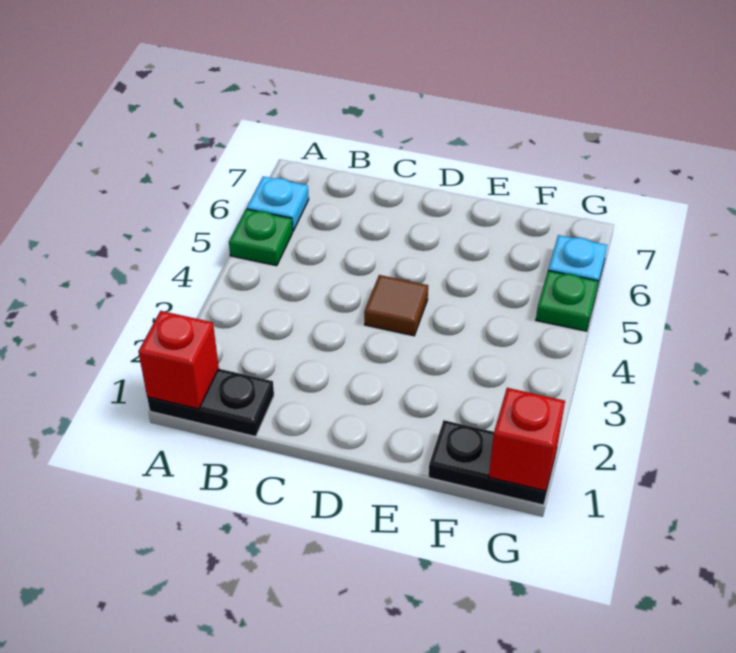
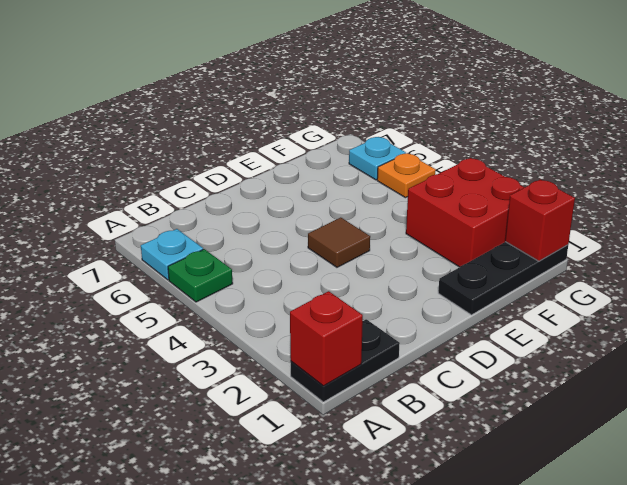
black plate F1:G1 level 1 -> black plate E1:G1 level 1
none -> red brick F2:G3 level 1
green plate G5 level 1 -> orange plate G5 level 1

